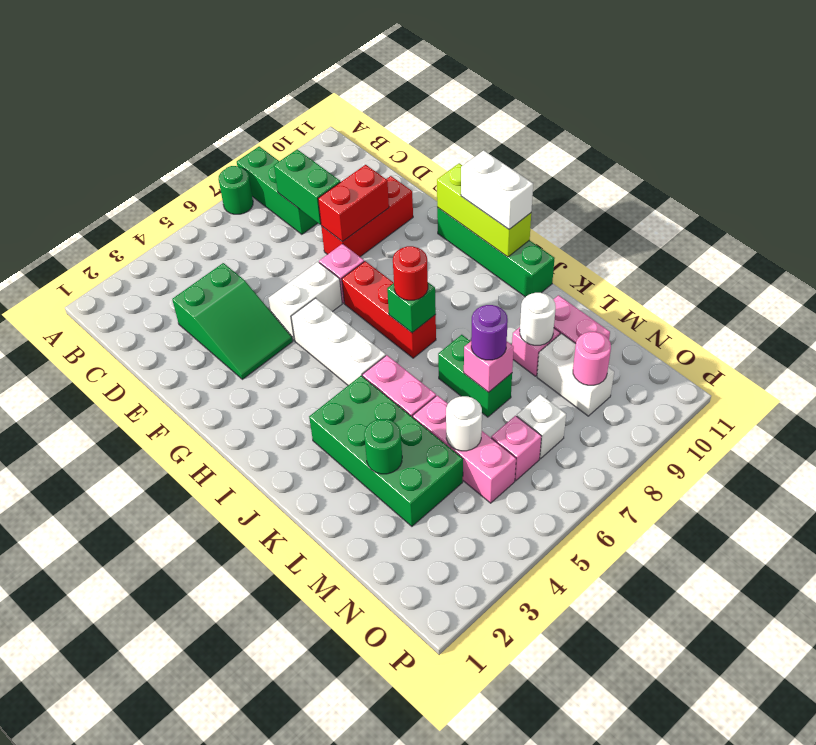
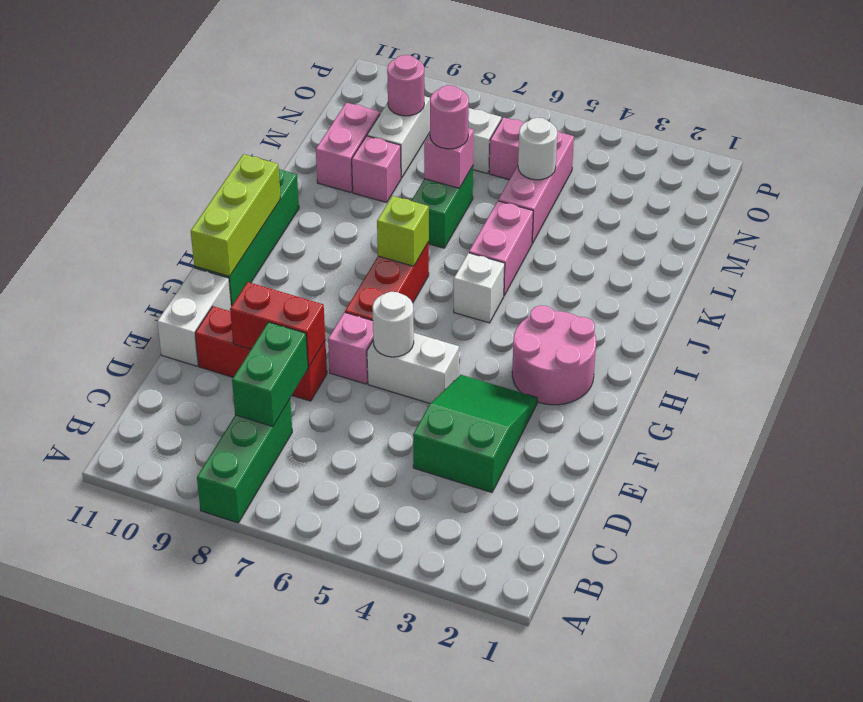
green round brick A7 level 1 -> none
none -> pink round brick G2:H3 level 1
white brick G5:I5 level 1 -> white brick I5 level 1
white brick H11:I11 level 3 -> white brick E11:F11 level 1
green brick I7 level 2 -> lime brick I7 level 2
red round brick I7 level 3 -> none
green brick J3:M4 level 1 -> none
green round brick L3 level 2 -> none
purple round brick L7 level 3 -> pink round brick L7 level 3
white round brick L9 level 2 -> white round brick F6 level 2

